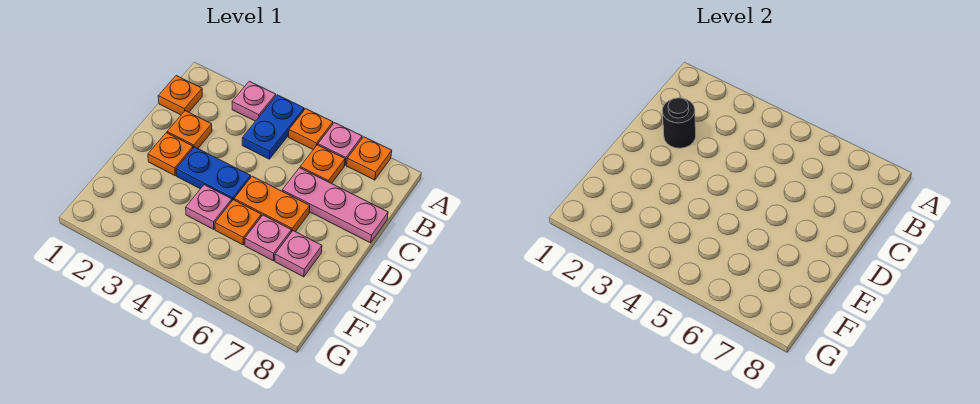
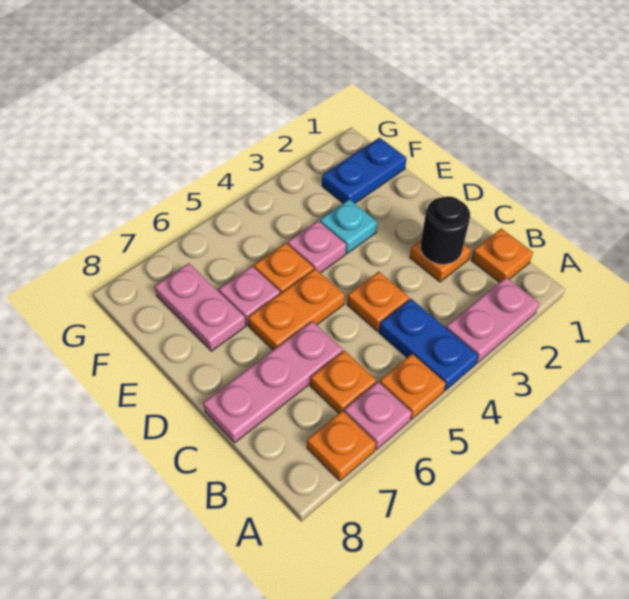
pink plate A3 level 1 -> pink plate A2:A3 level 1
orange plate D2 level 1 -> orange plate C4 level 1
blue plate D3:D4 level 1 -> blue plate F1:F2 level 1
none -> cyan plate E3 level 1
pink plate E7 level 1 -> pink plate E7:F7 level 1

